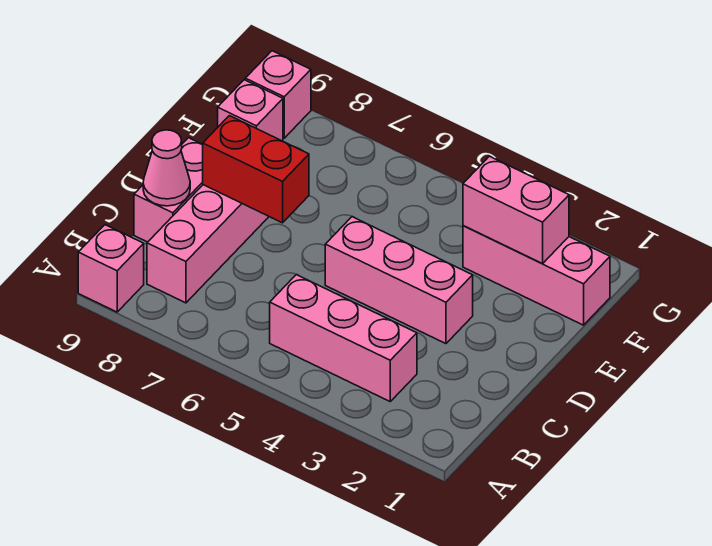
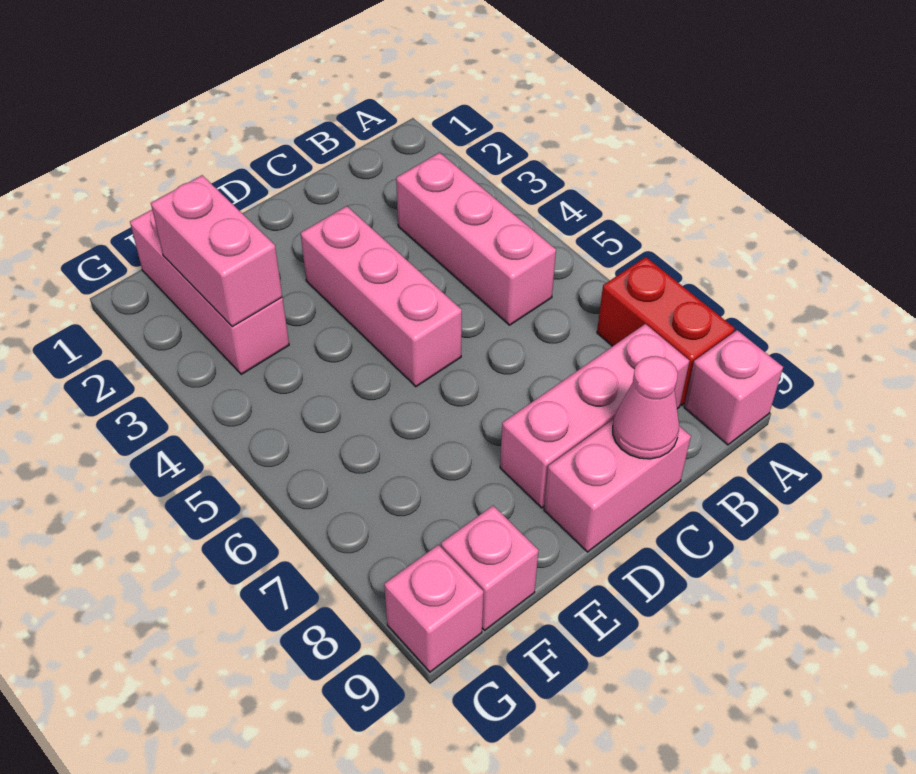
red brick D7:D8 level 2 -> red brick A7:A8 level 1

